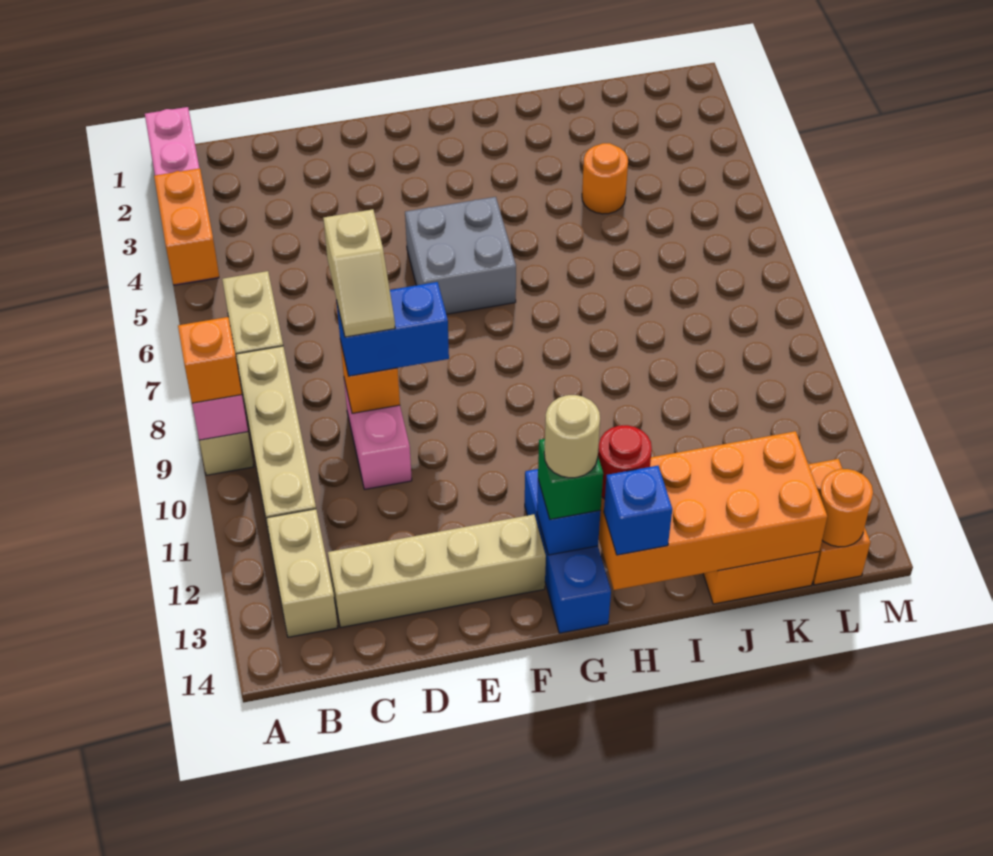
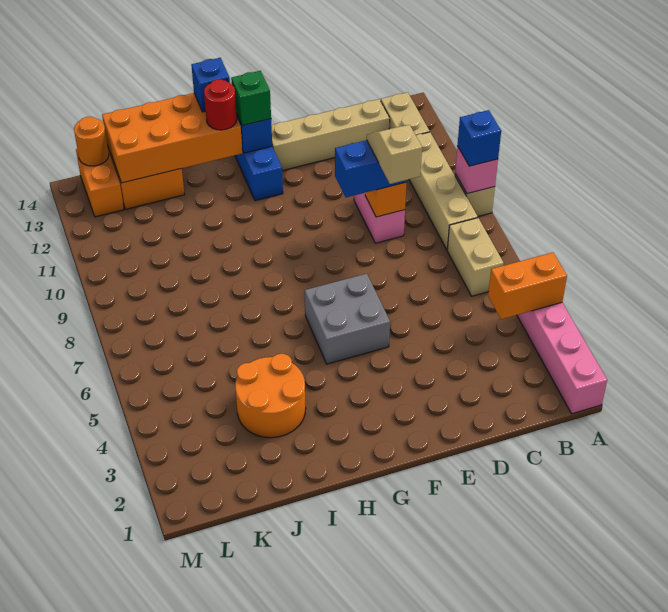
orange brick A4:A5 level 2 -> orange brick A4:B4 level 2
orange brick A9 level 3 -> blue brick A9 level 3
tan round brick G13 level 4 -> none
orange round brick J4 level 1 -> orange round brick I3:J4 level 1

